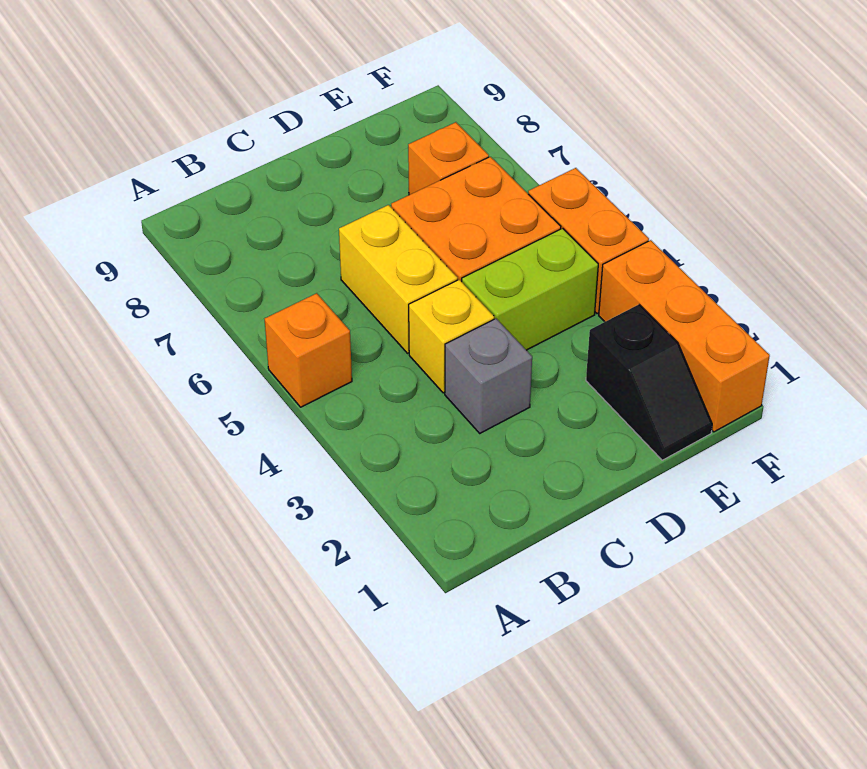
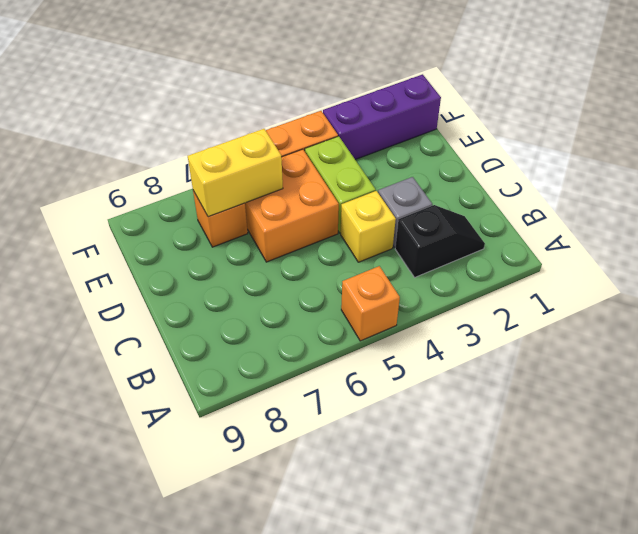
yellow brick C5:C6 level 1 -> yellow brick E6:E7 level 2
black slope E1:E2 level 1 top 2 -> black slope B2:B3 level 1 top 3
orange brick F1:F3 level 1 -> purple brick F1:F3 level 1

